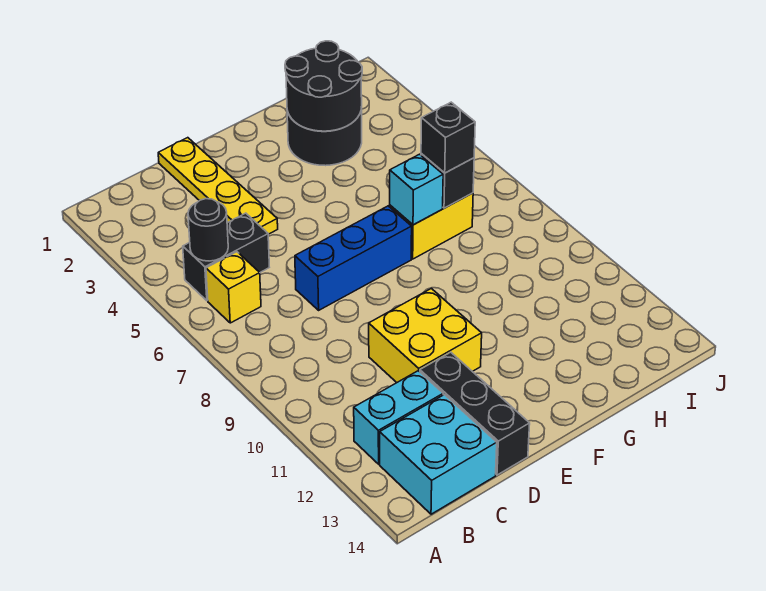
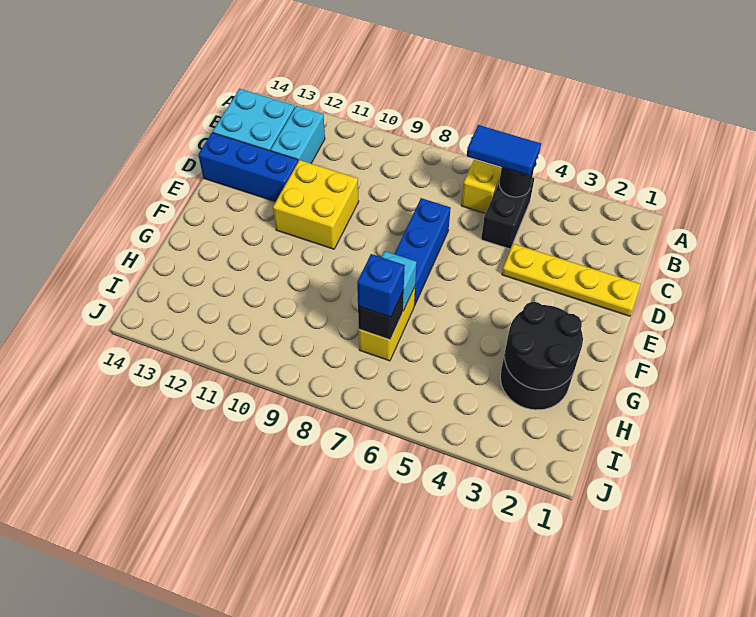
none -> blue tile B5:B6 level 3
black brick D12:D14 level 1 -> blue brick D12:D14 level 1
black brick H7 level 3 -> blue brick H7 level 3

